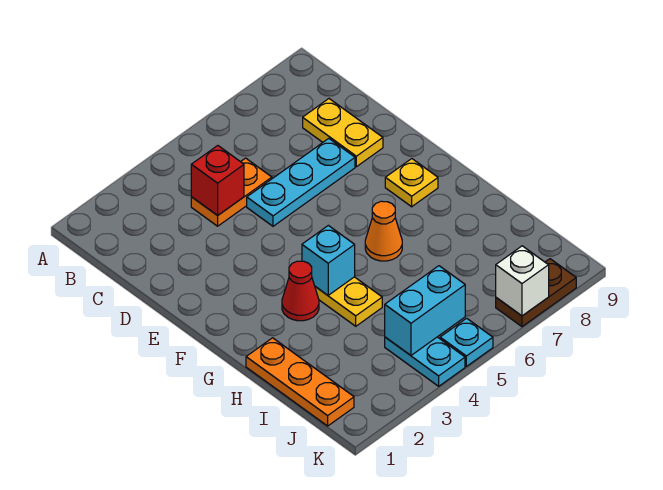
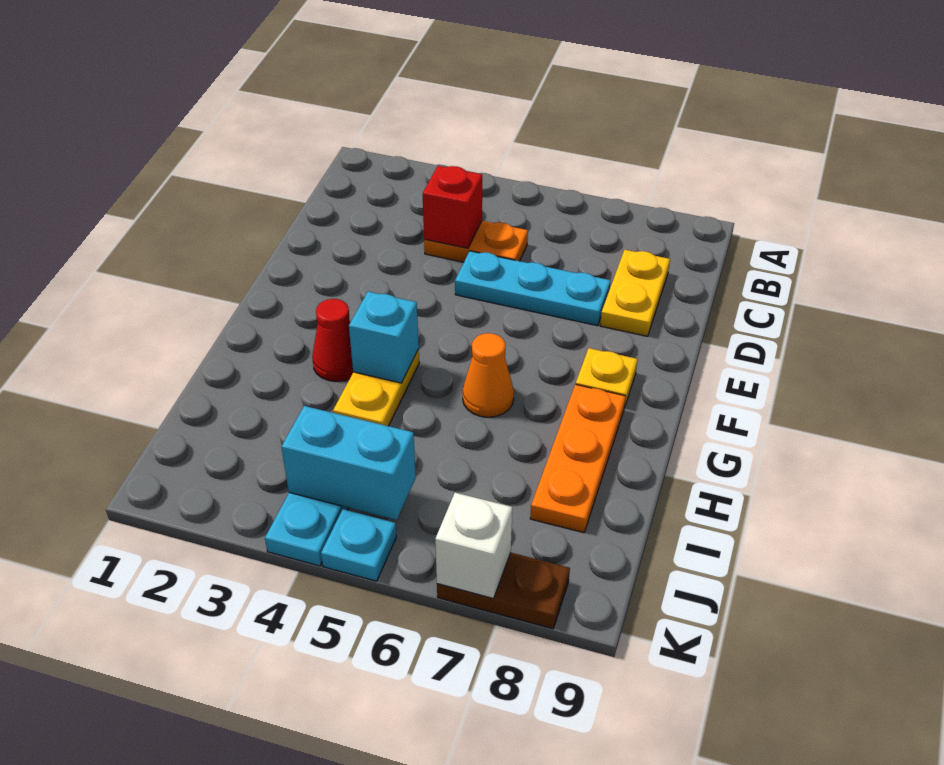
orange plate H1:J1 level 1 -> orange plate G8:I8 level 1

